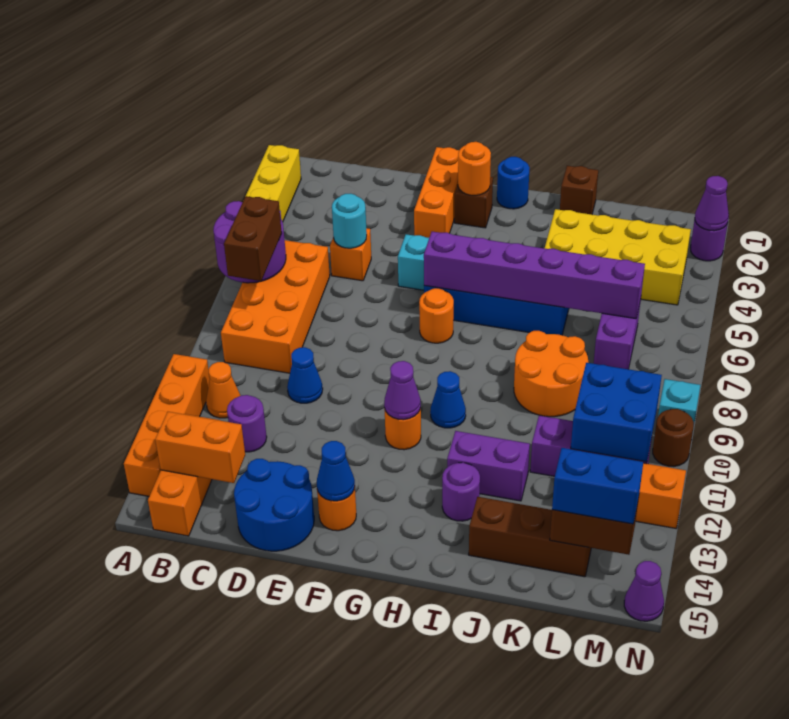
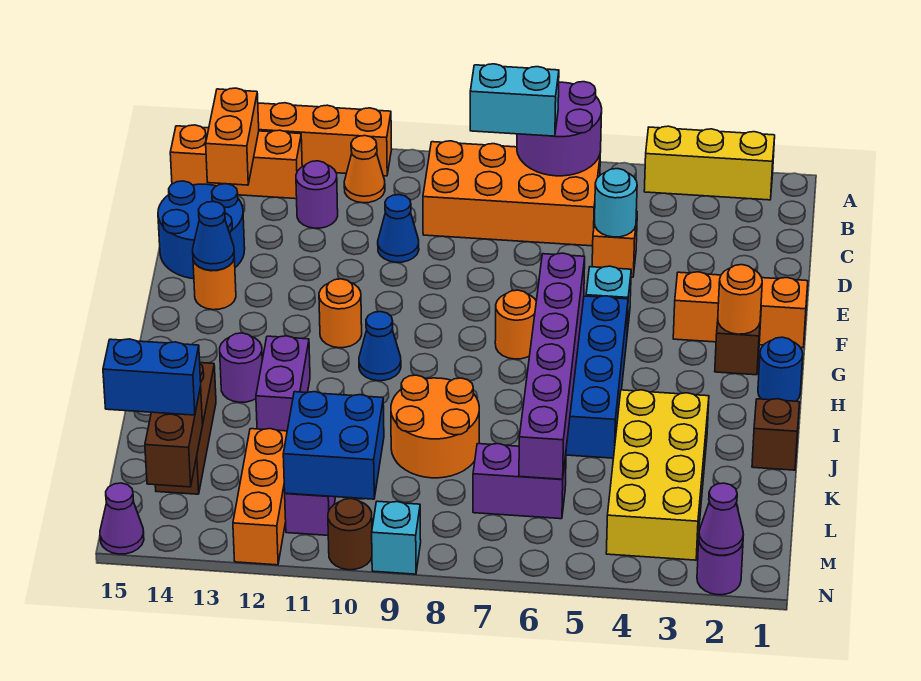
brown brick B7:B8 level 3 -> cyan brick B7:B8 level 3
purple cone G11 level 2 -> none
blue brick L14:M14 level 3 -> blue brick L14:L15 level 3

